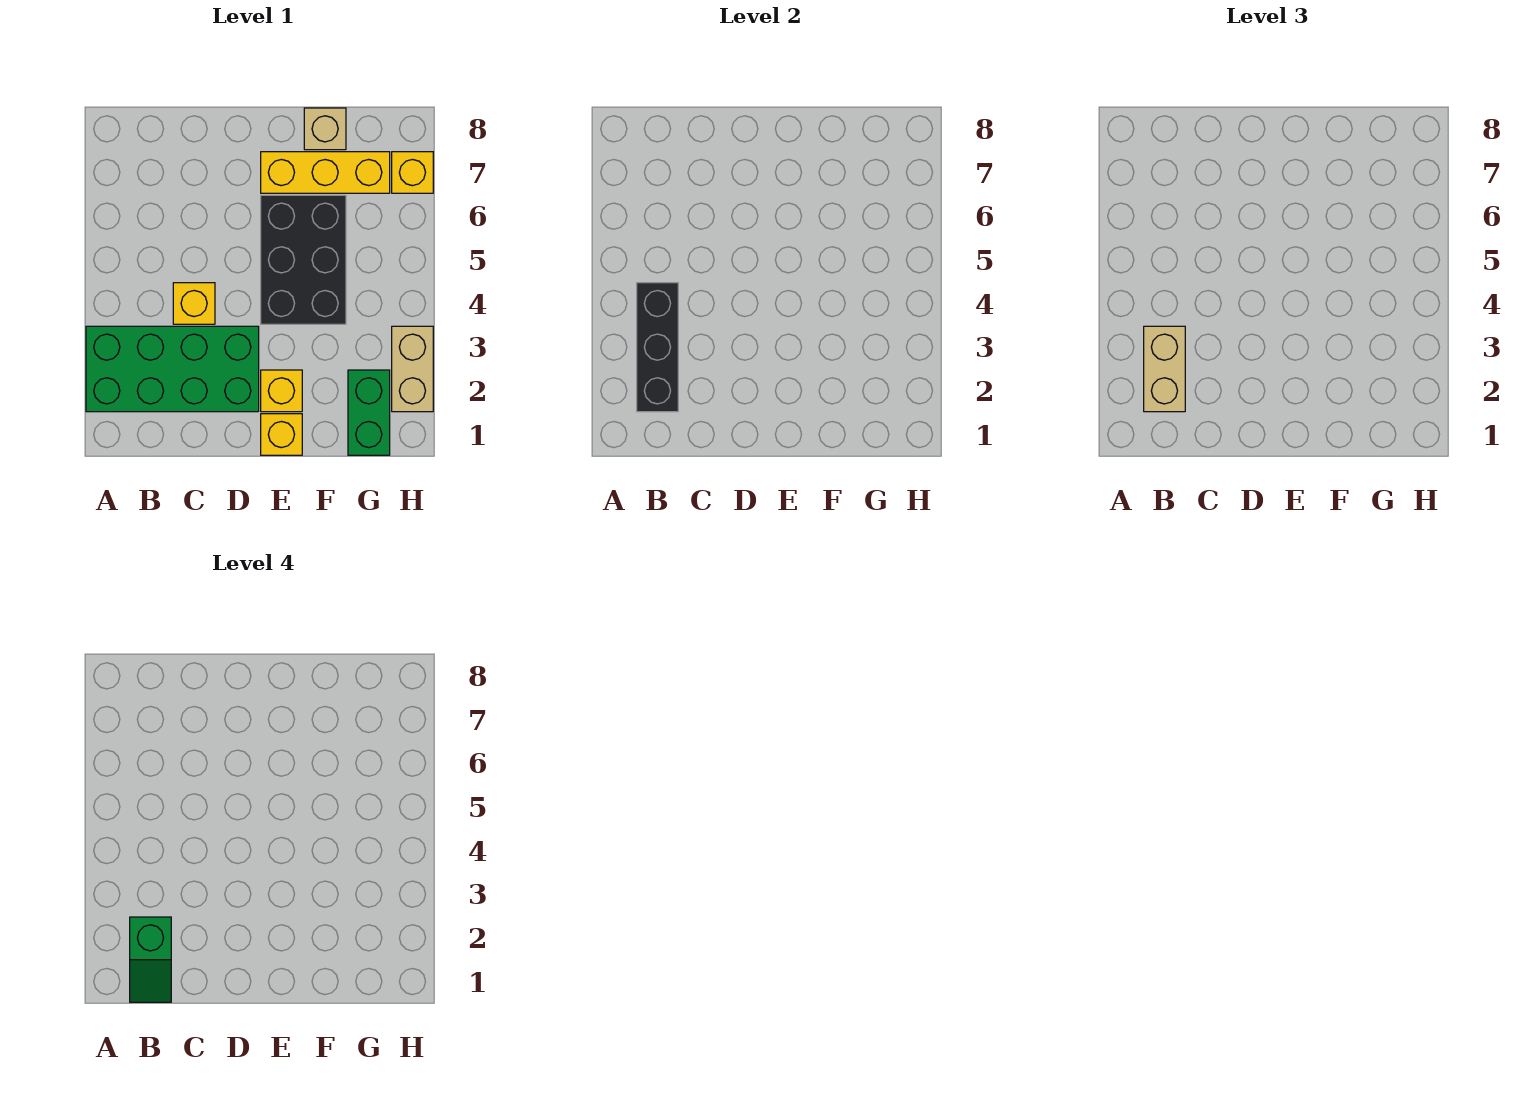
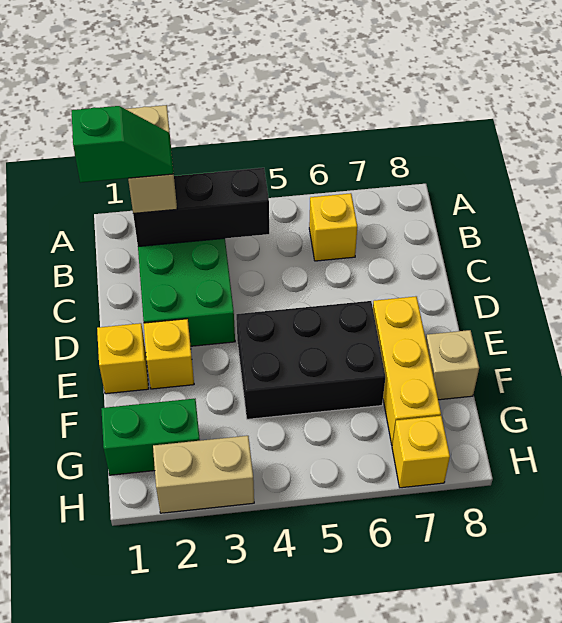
green slope B1:B2 level 4 top 2 -> green slope B1:B2 level 4 top 1
tan brick B2:B3 level 3 -> tan brick A2:B2 level 3
yellow brick C4 level 1 -> yellow brick B6 level 1

